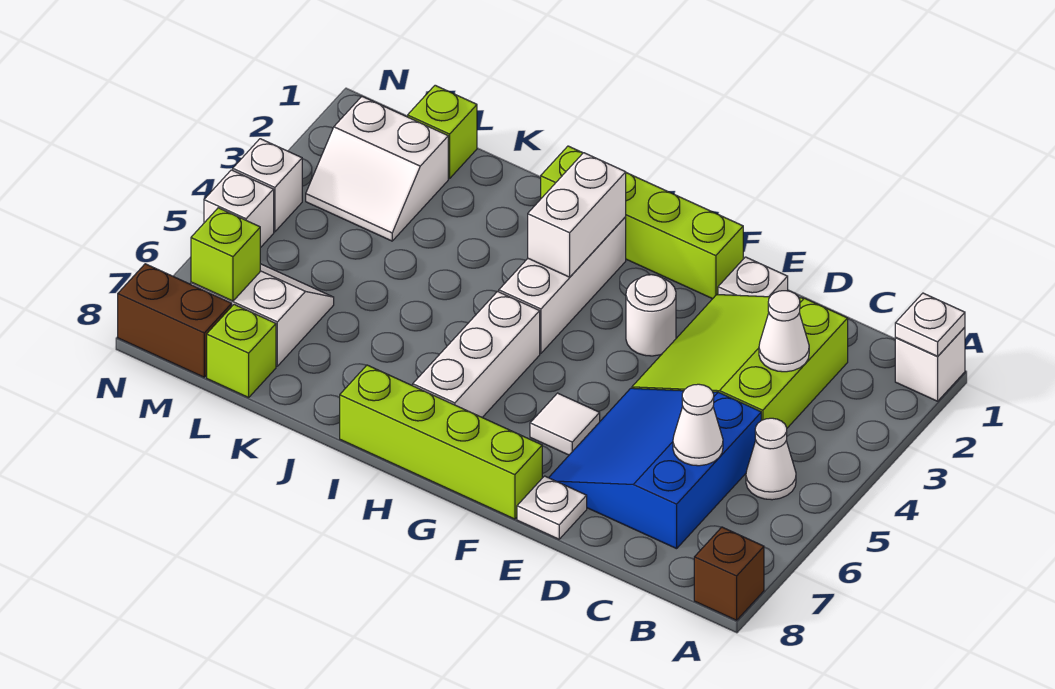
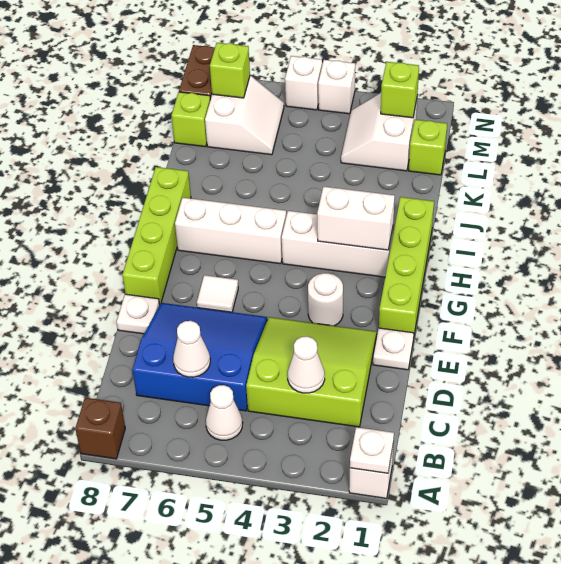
none -> lime brick M2 level 2

